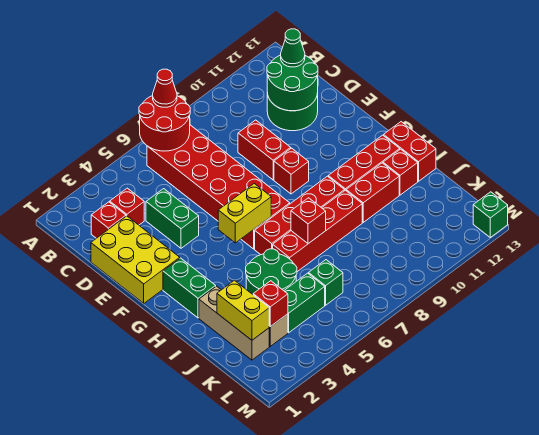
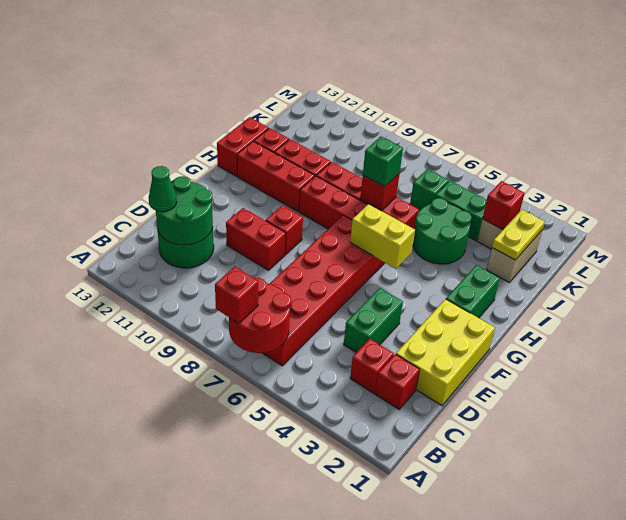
red cone A7 level 3 -> red brick A7 level 3
red brick D9:E9 level 1 -> red brick E9:E10 level 1
tan brick I2:K2 level 1 -> tan brick J2:K2 level 1
yellow brick J2:K2 level 2 -> yellow plate J2:K2 level 2
green brick M13 level 1 -> green brick I7 level 3

